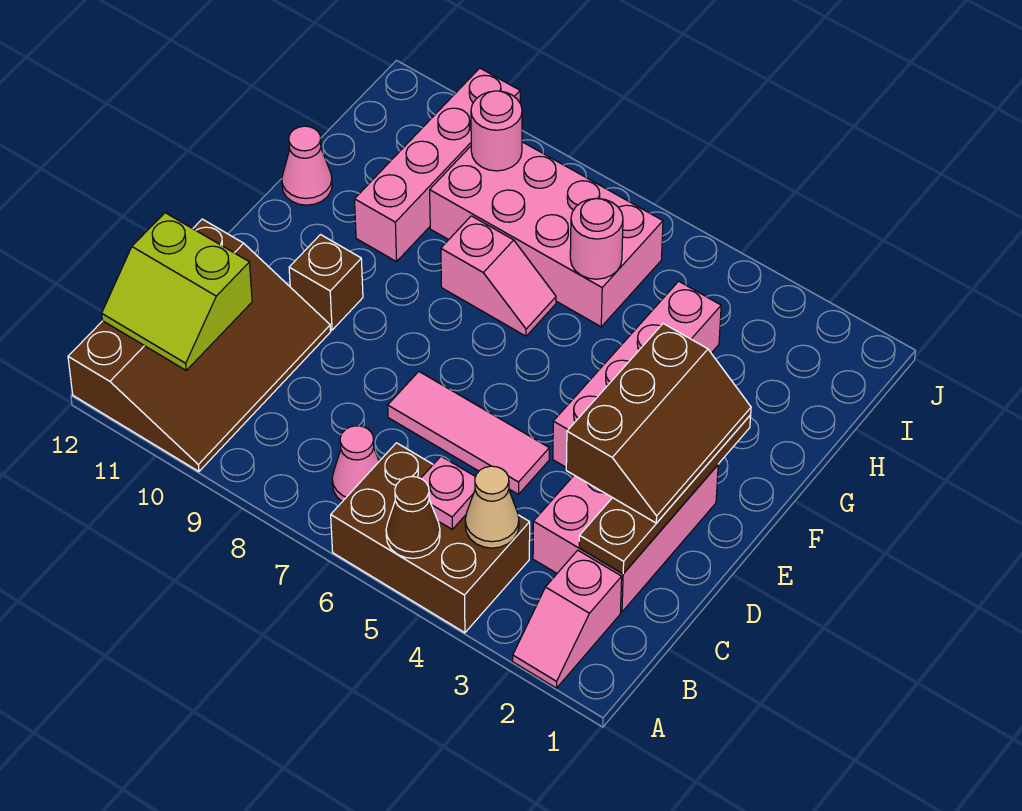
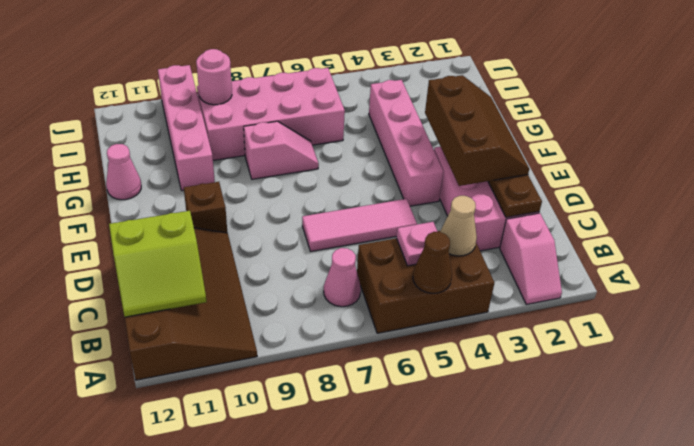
pink round brick H6 level 2 -> none

